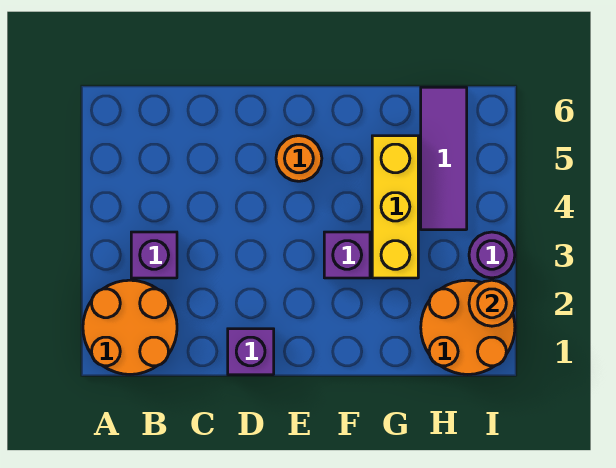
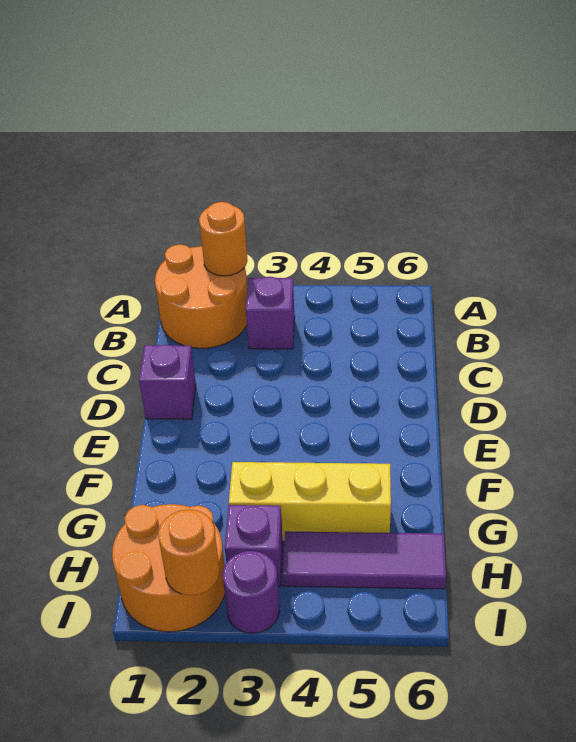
orange round brick E5 level 1 -> orange round brick A2 level 2
purple brick F3 level 1 -> purple brick H3 level 1

